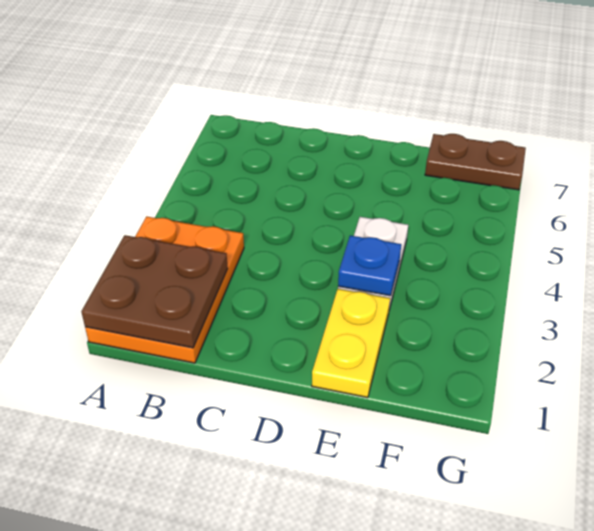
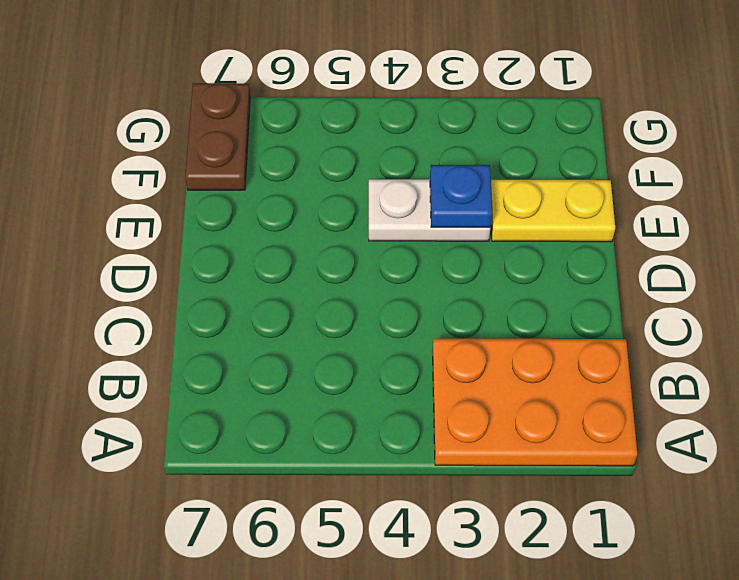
brown plate A1:B2 level 2 -> none

